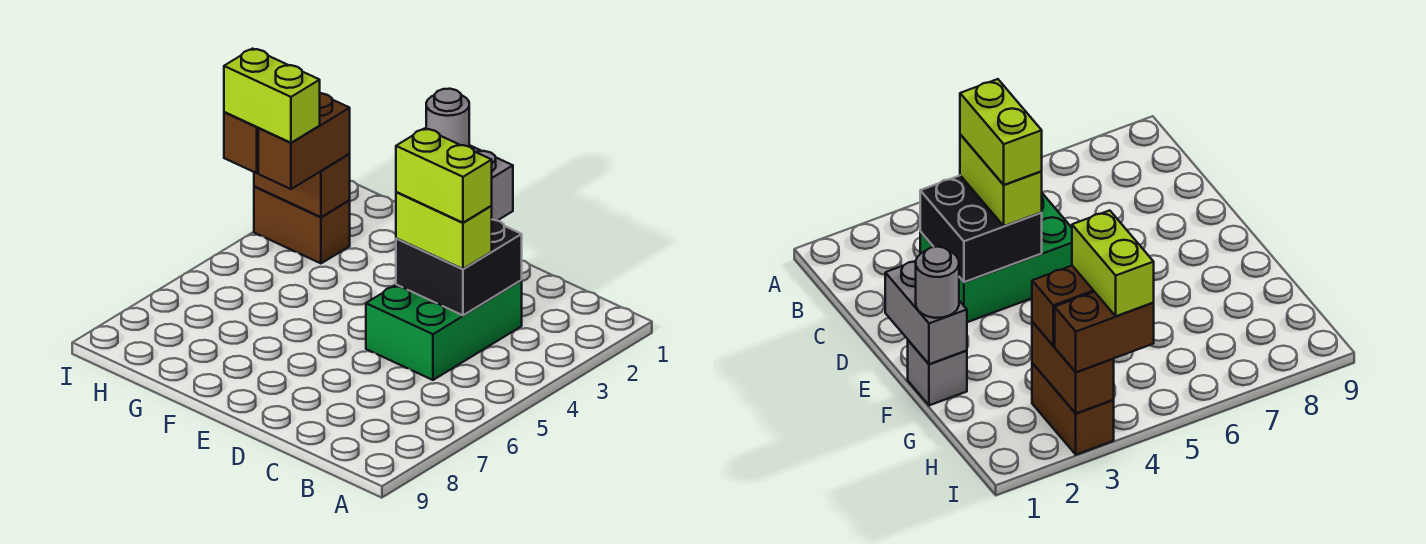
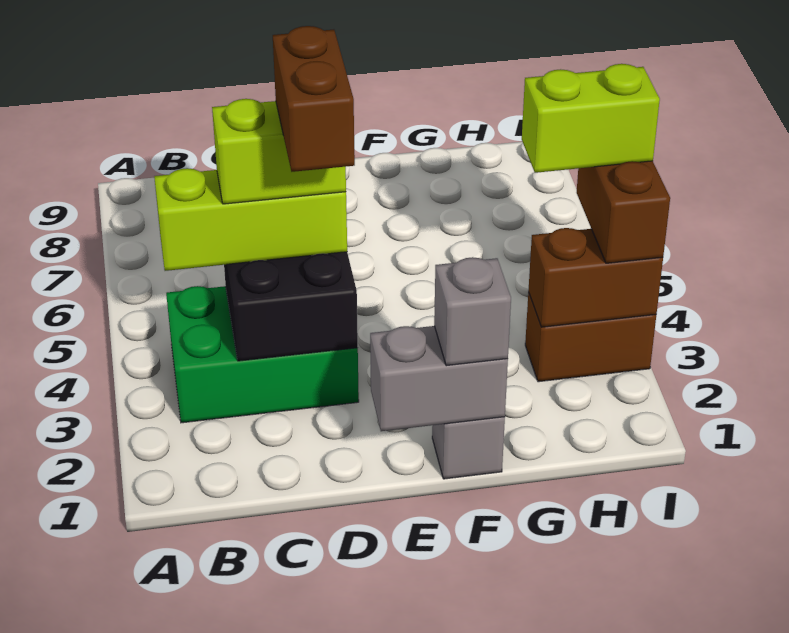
green brick C3:D5 level 1 -> green brick B3:D4 level 1
lime brick C4:D4 level 3 -> lime brick B4:D4 level 3
grey round brick F1 level 3 -> grey brick F1 level 3
brown brick H3:H4 level 3 -> brown brick D3:D4 level 5

